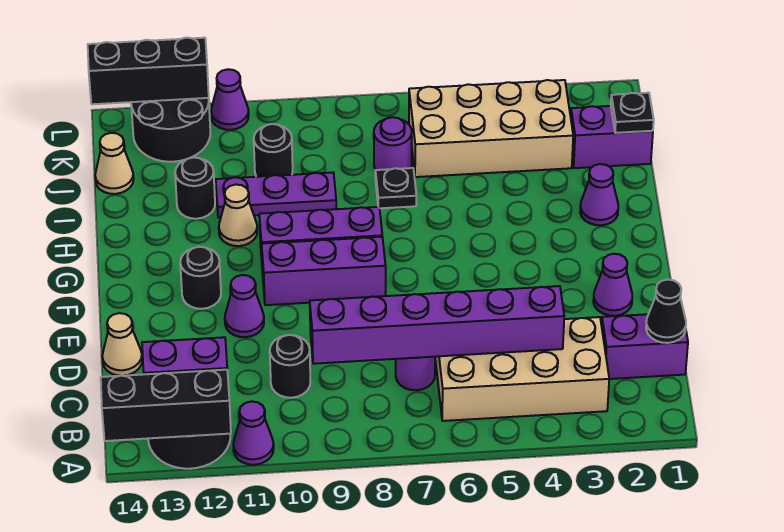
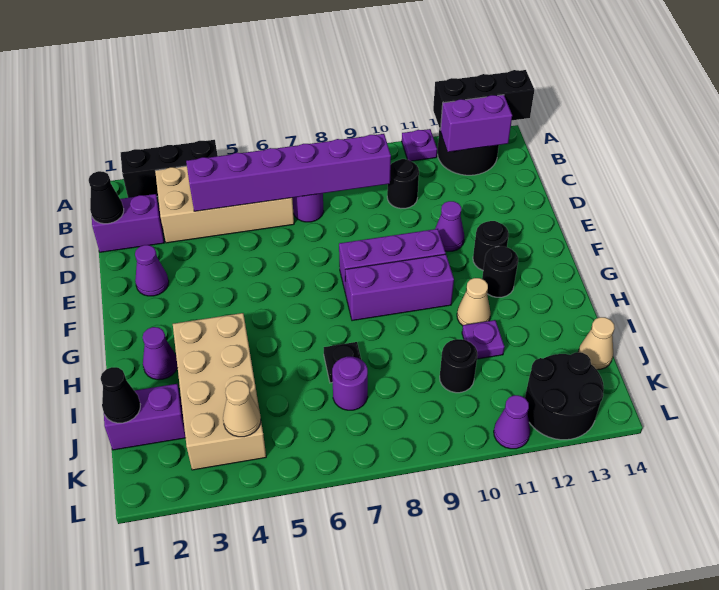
purple cone A11 level 1 -> purple plate A11 level 1
tan cone D14 level 1 -> tan cone K4 level 2
purple plate I9:I11 level 1 -> purple plate I11 level 1
black round brick I12 level 1 -> black round brick G12 level 1
black plate J1 level 2 -> black cone J1 level 2
tan brick J3:K6 level 1 -> tan brick H3:K4 level 1
black brick L12:L14 level 2 -> black brick A2:A4 level 1

